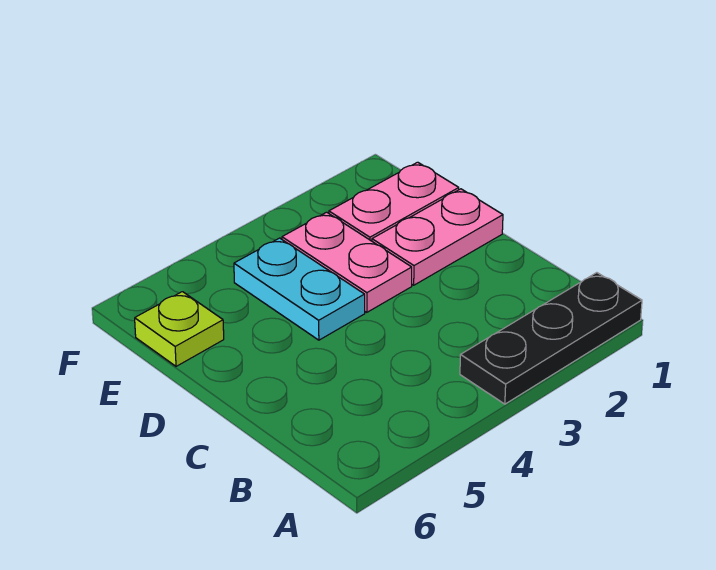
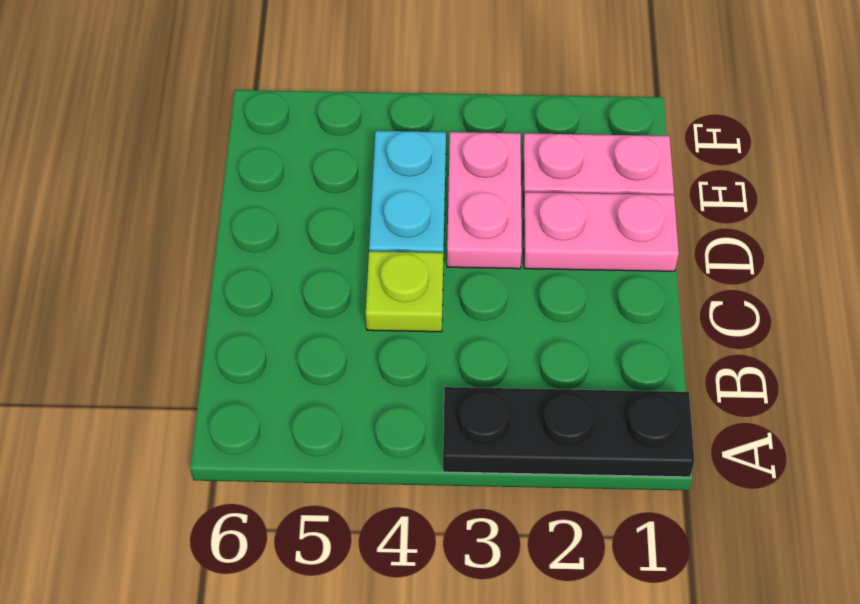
lime plate E6 level 1 -> lime plate C4 level 1

